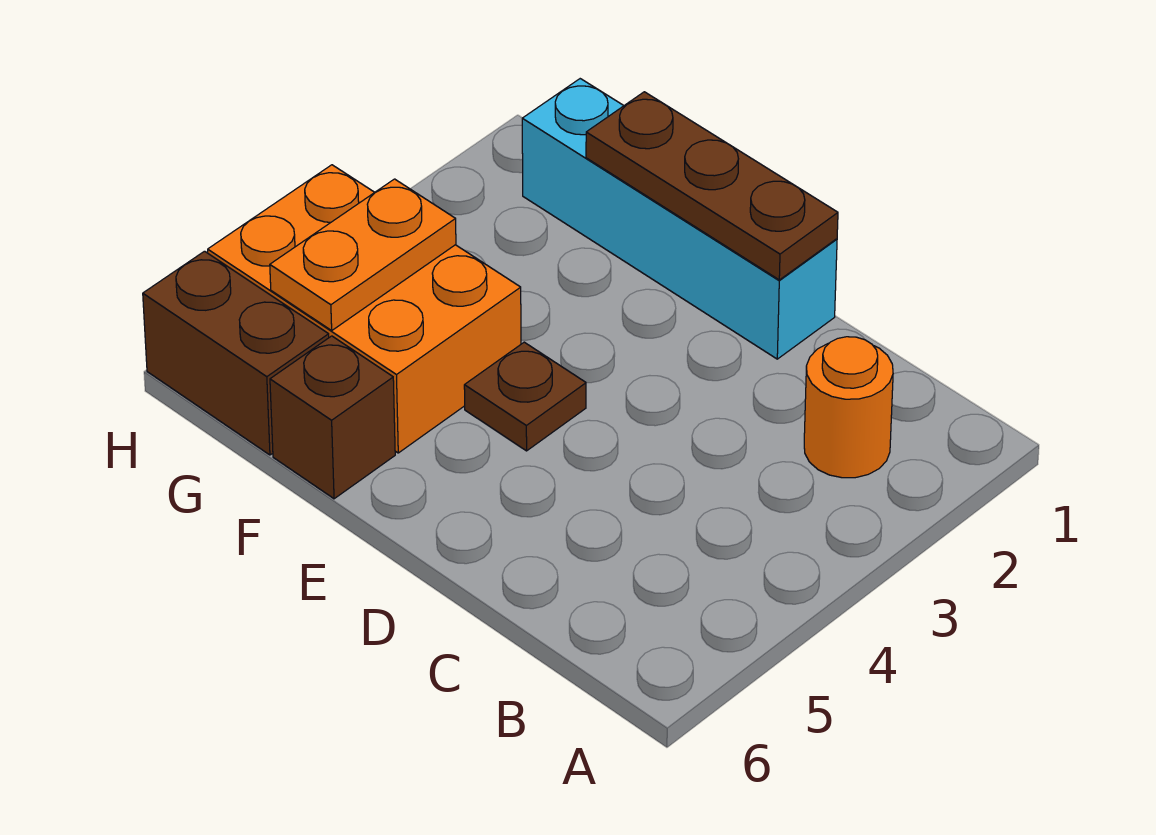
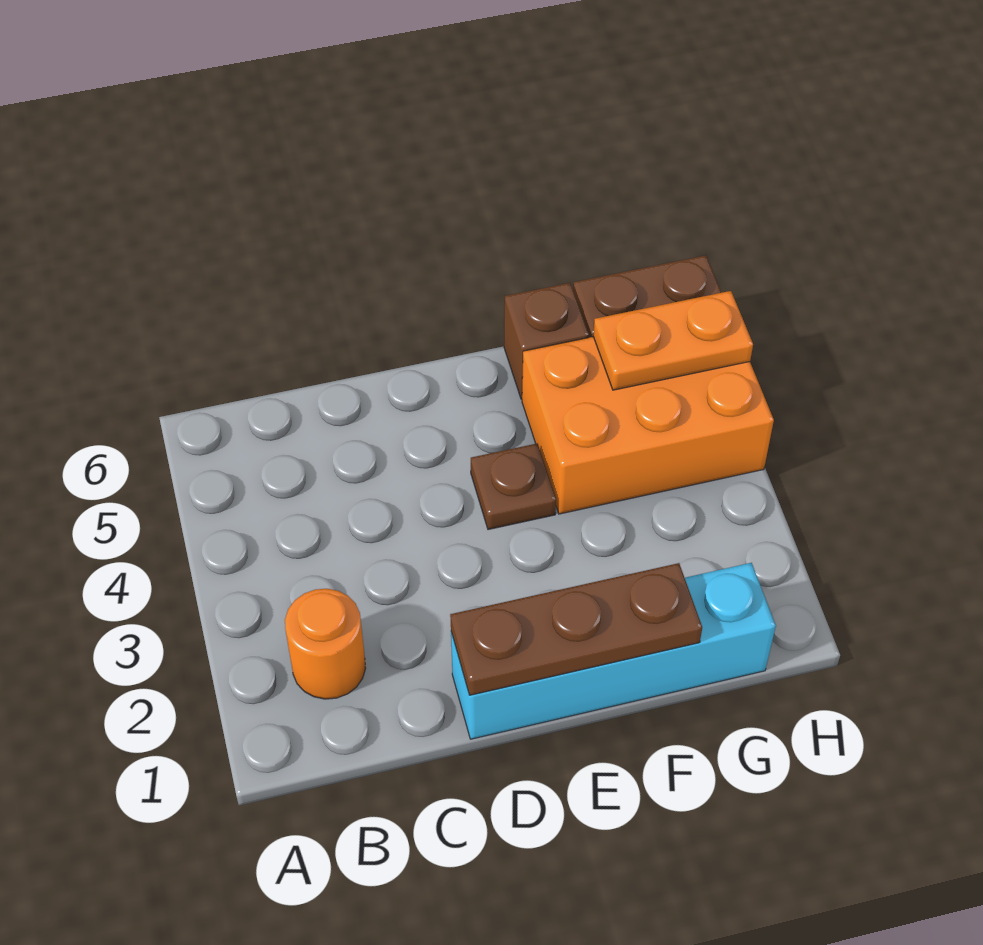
orange plate G4:G5 level 2 -> orange plate G5:H5 level 2

